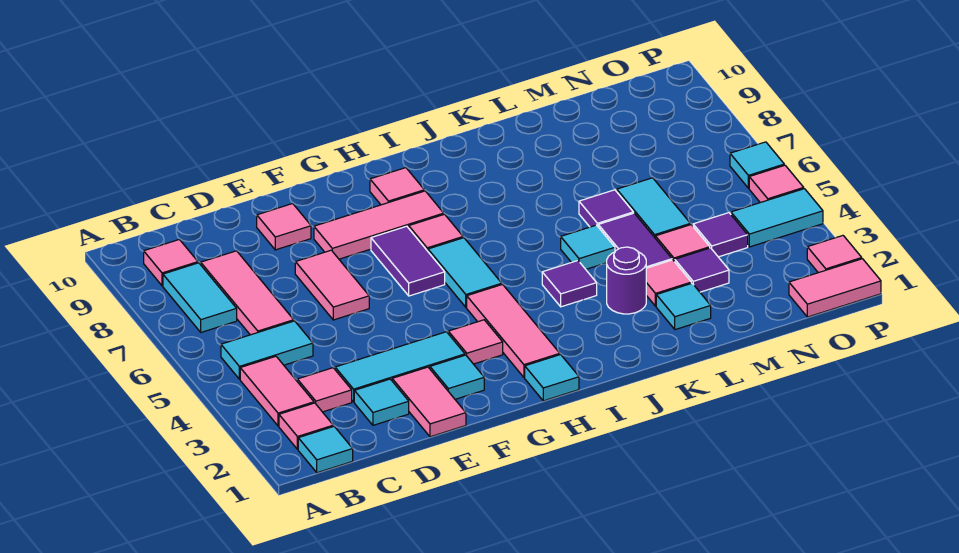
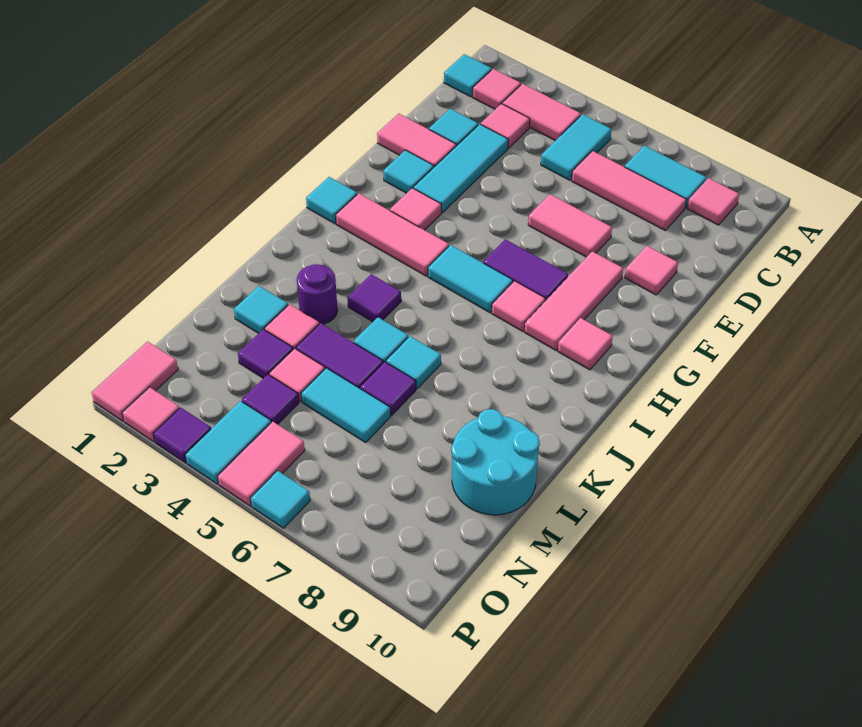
none -> cyan tile K6 level 1
none -> cyan round brick L9:M10 level 1
none -> purple tile P3 level 1
pink tile P5 level 1 -> pink tile O5:P5 level 1

